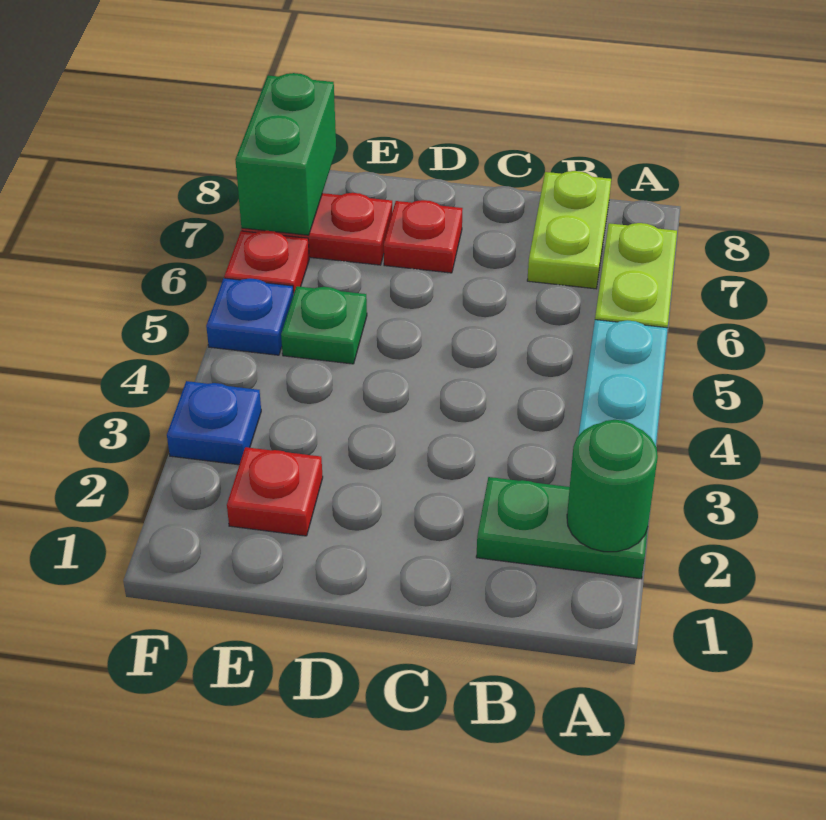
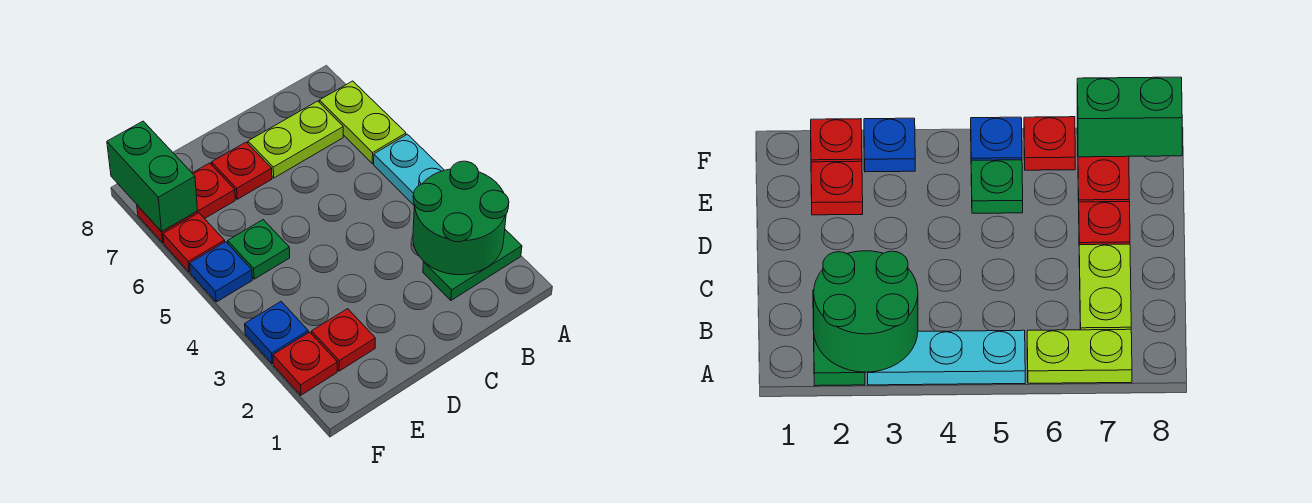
green round brick A2 level 2 -> green round brick A2:B3 level 2
lime plate B7:B8 level 1 -> lime plate B7:C7 level 1
none -> red plate F2 level 1

